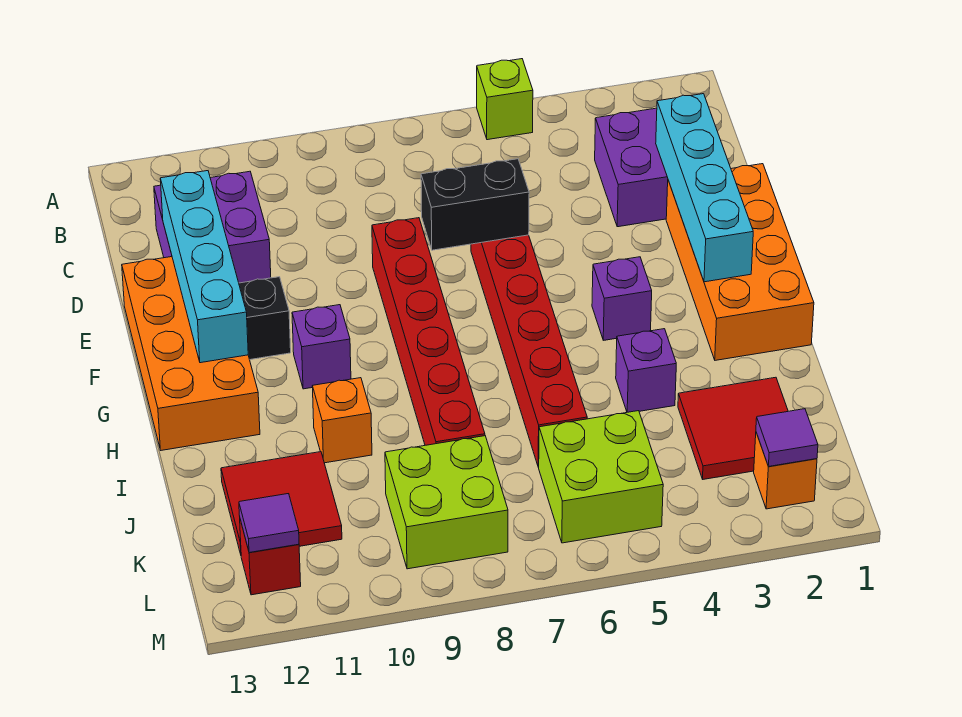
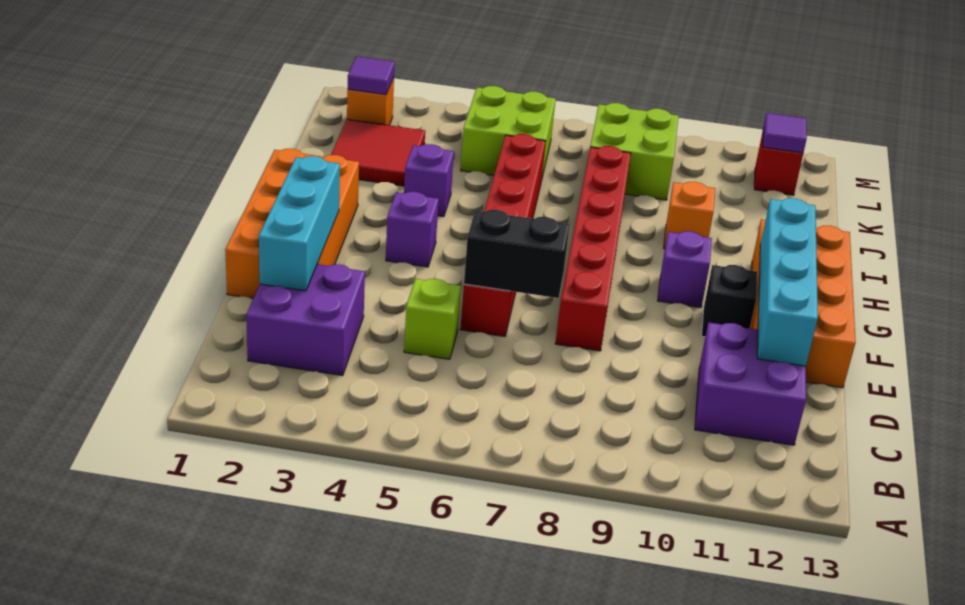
lime brick A5 level 1 -> lime brick D5 level 1
cyan brick D2:G2 level 2 -> cyan brick D2:F2 level 2
red tile J11:K12 level 1 -> none

